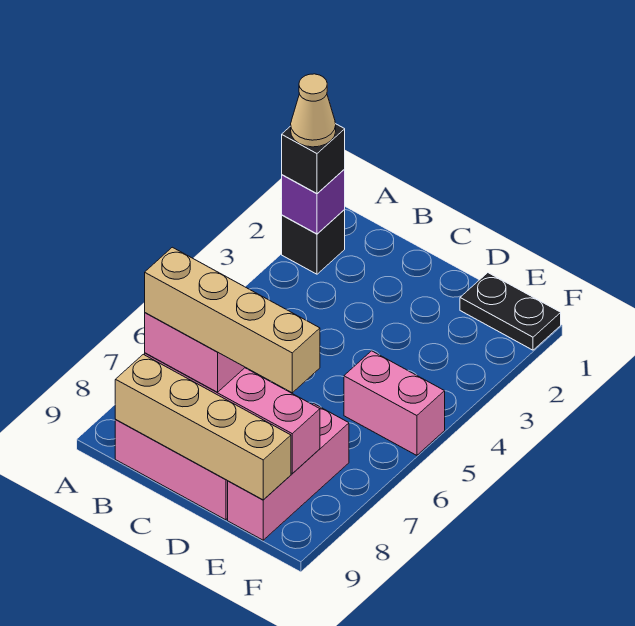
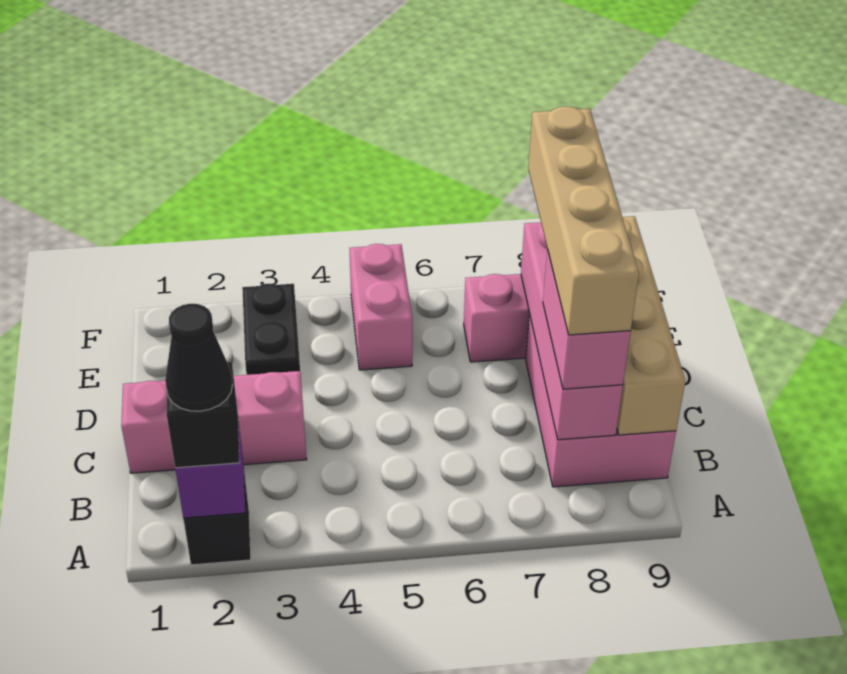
tan cone A2 level 4 -> black cone A2 level 4
none -> pink brick C1:C3 level 1
black plate E1:F1 level 1 -> black plate E3:F3 level 1

